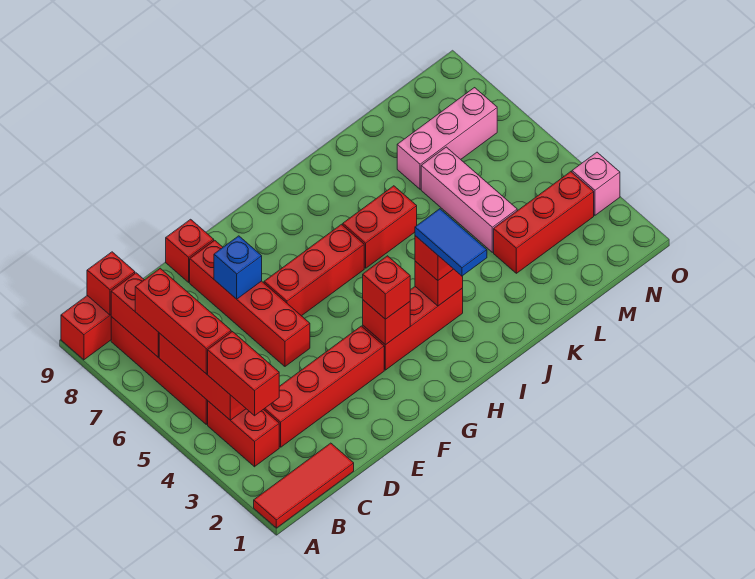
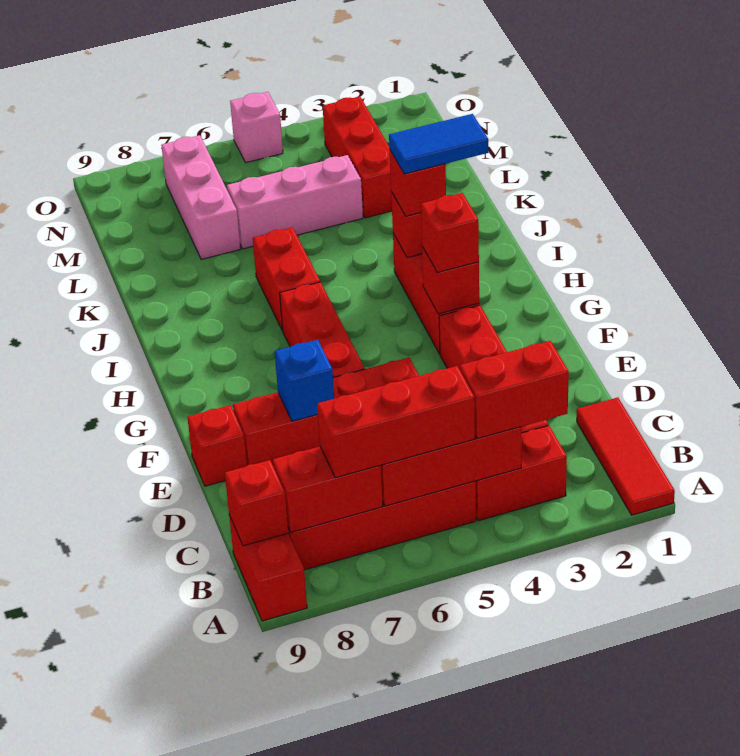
pink brick O3 level 1 -> pink brick O5 level 1

